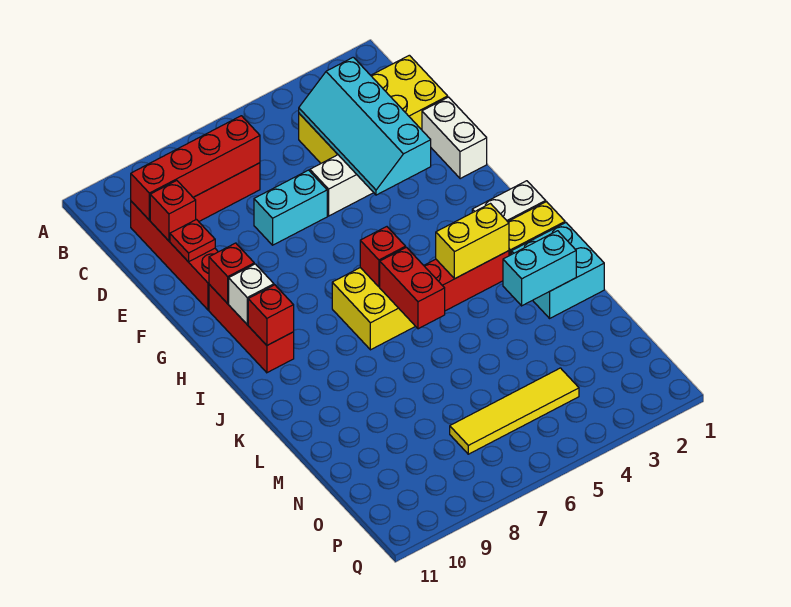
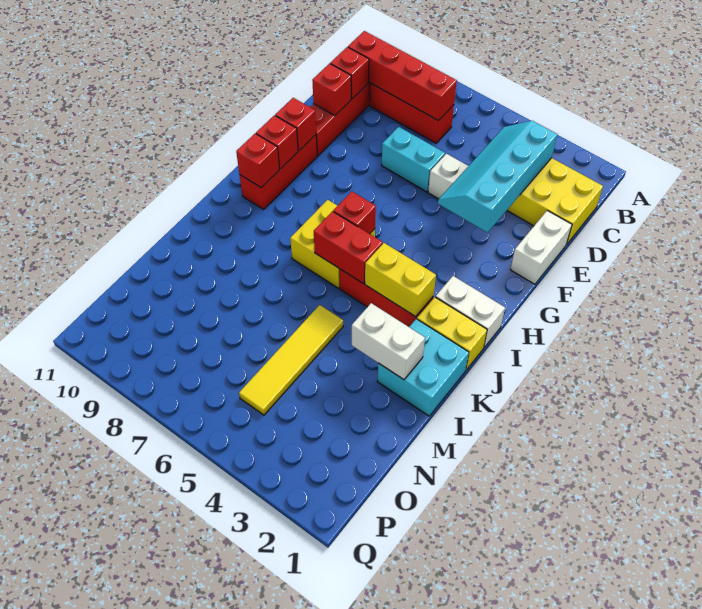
red plate E10 level 2 -> red brick E10 level 2
white brick H10 level 2 -> red brick H10 level 2
red brick J6:K6 level 2 -> red brick J5:J6 level 2
cyan brick L2:L3 level 2 -> white brick L2:L3 level 2
yellow tile O4:O7 level 1 -> yellow tile L5:O5 level 1

